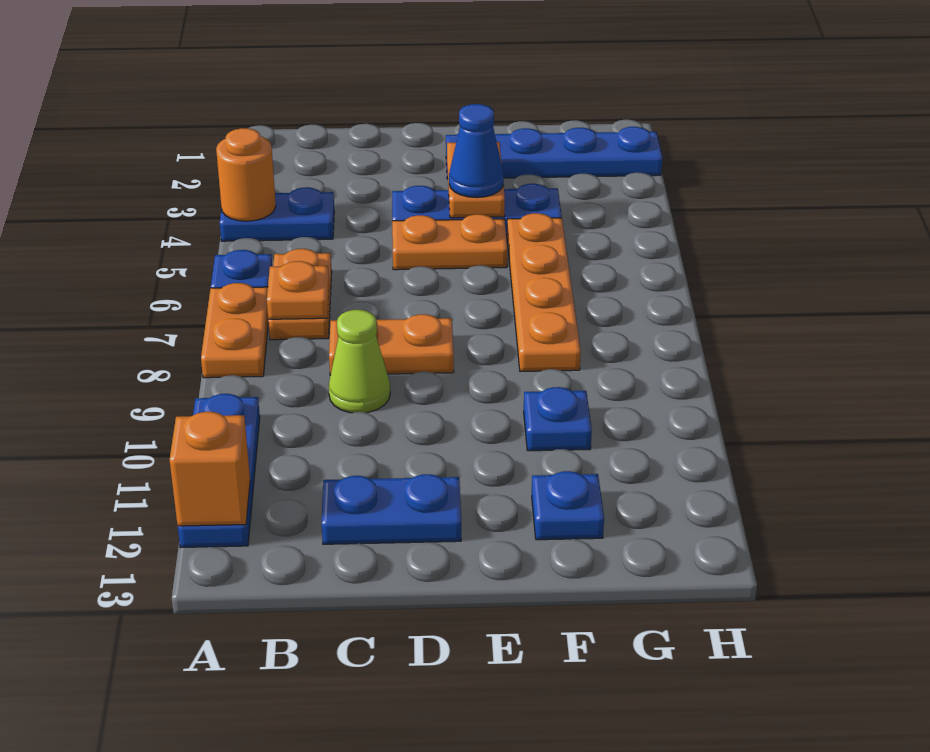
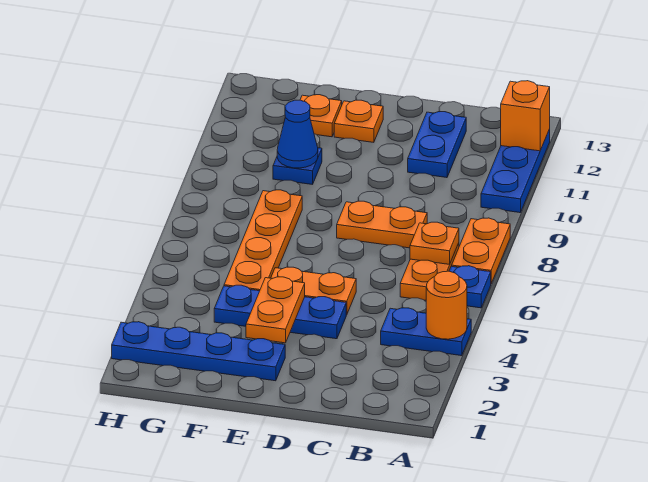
lime cone C9 level 1 -> none
blue plate C12:D12 level 1 -> blue plate C11:C12 level 1
blue cone E4 level 3 -> blue cone F10 level 2
none -> orange plate E12 level 1
blue plate F12 level 1 -> orange plate F12 level 1

